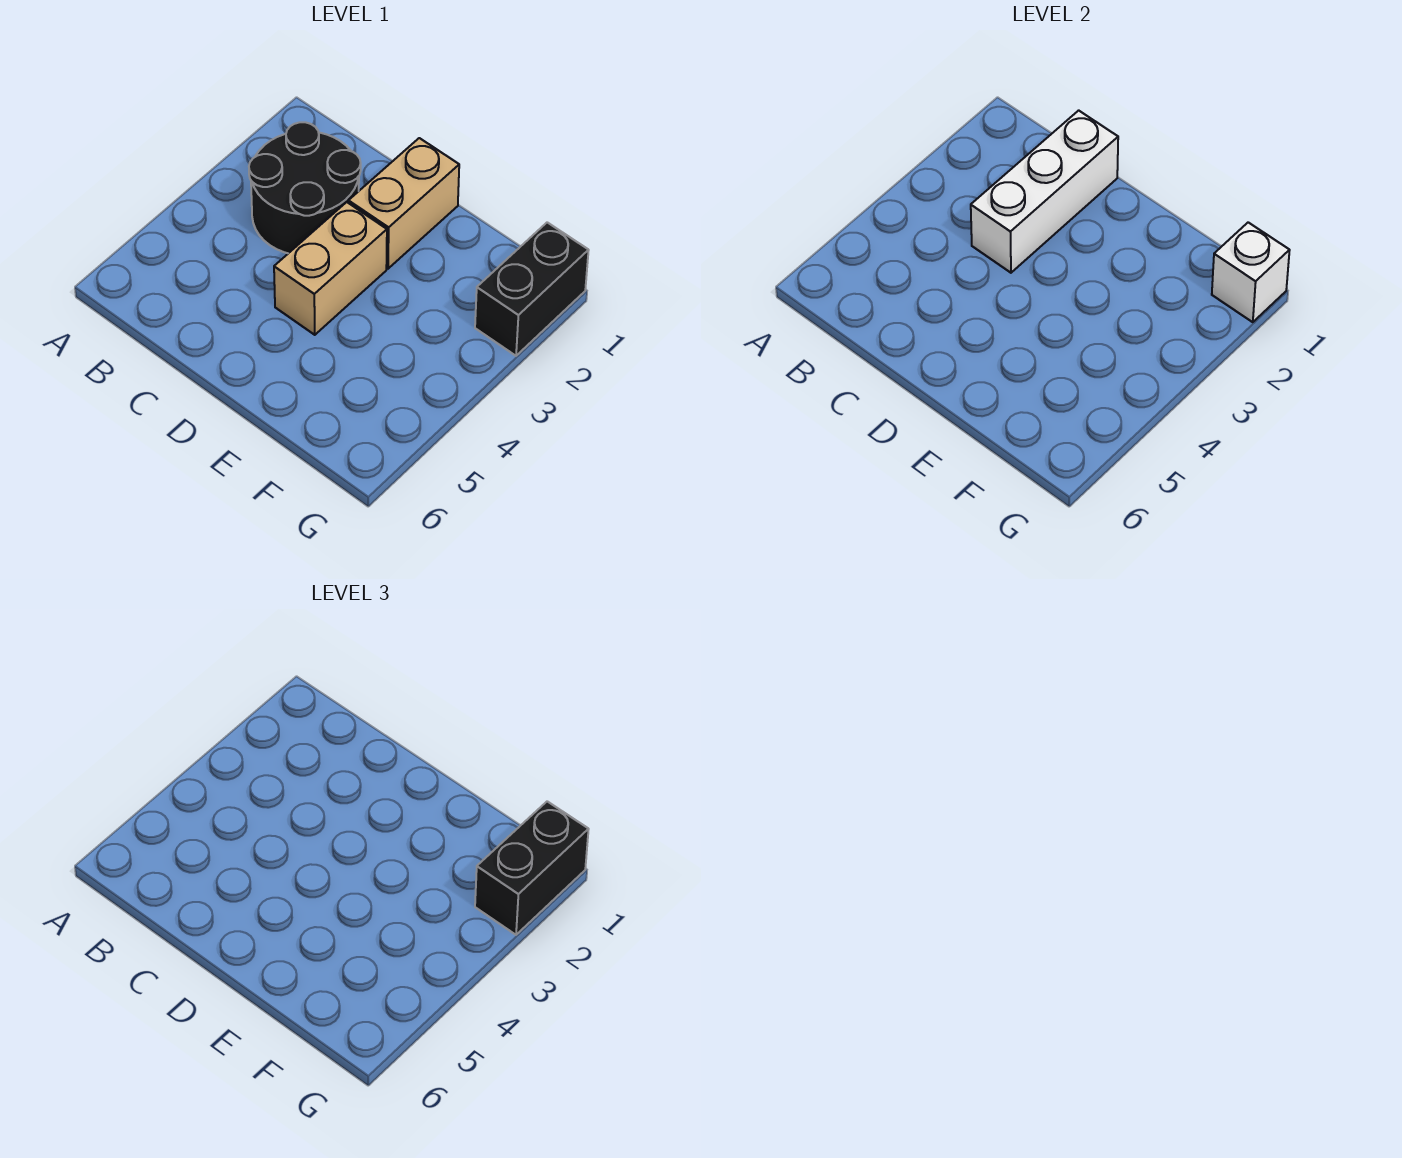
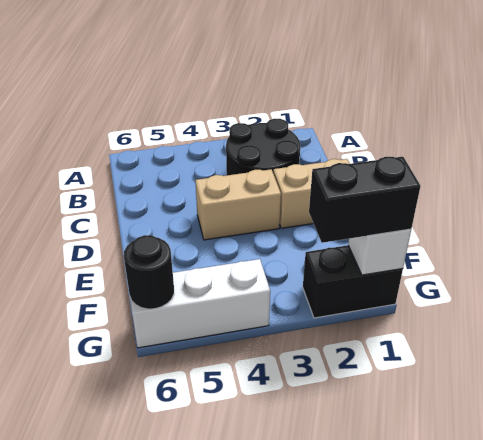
white brick C1:C3 level 2 -> white brick G4:G6 level 1
none -> black round brick G6 level 2

